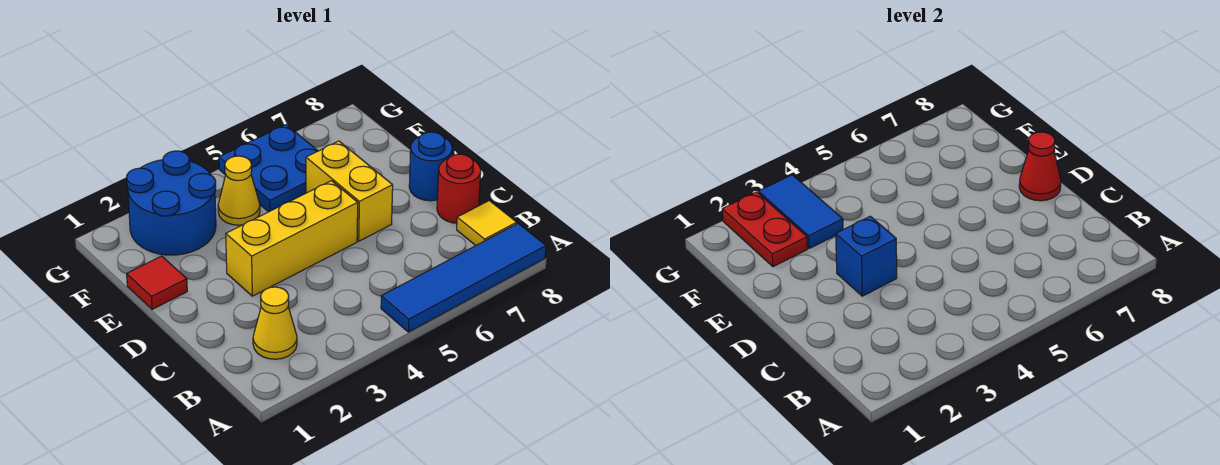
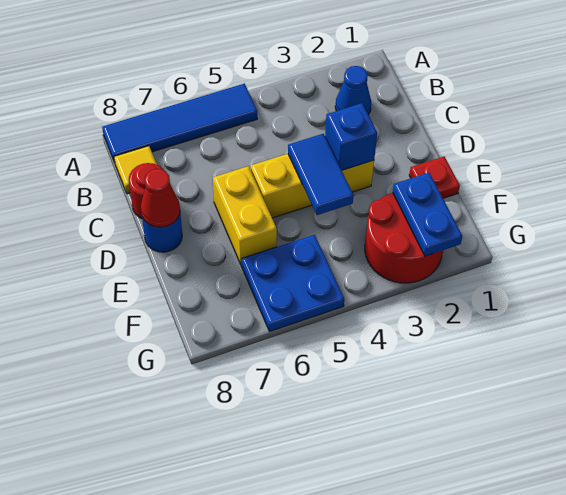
yellow cone B2 level 1 -> blue cone B2 level 1
red tile E1 level 1 -> red plate E1 level 1
blue round brick F2:G3 level 1 -> red round brick F2:G3 level 1
red plate F2:G2 level 2 -> blue plate F2:G2 level 2
blue tile F3:G3 level 2 -> blue tile D4:E4 level 2
yellow cone F4 level 1 -> none

